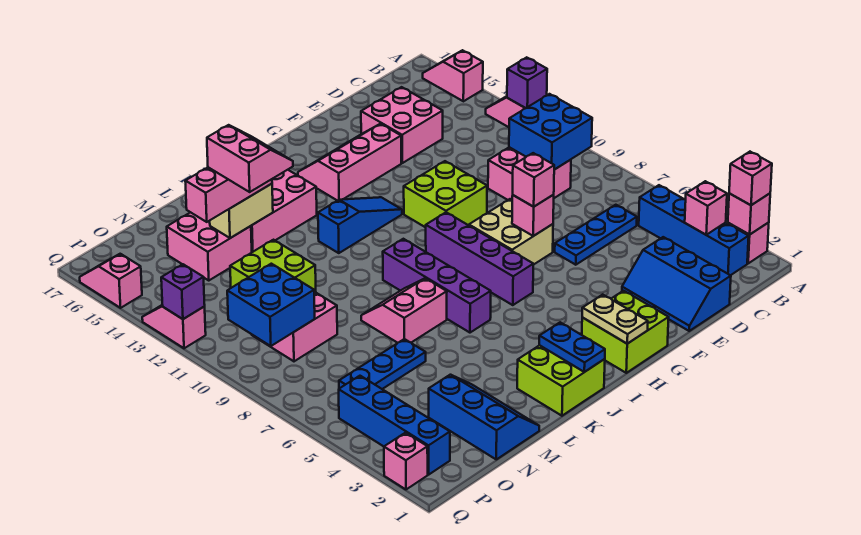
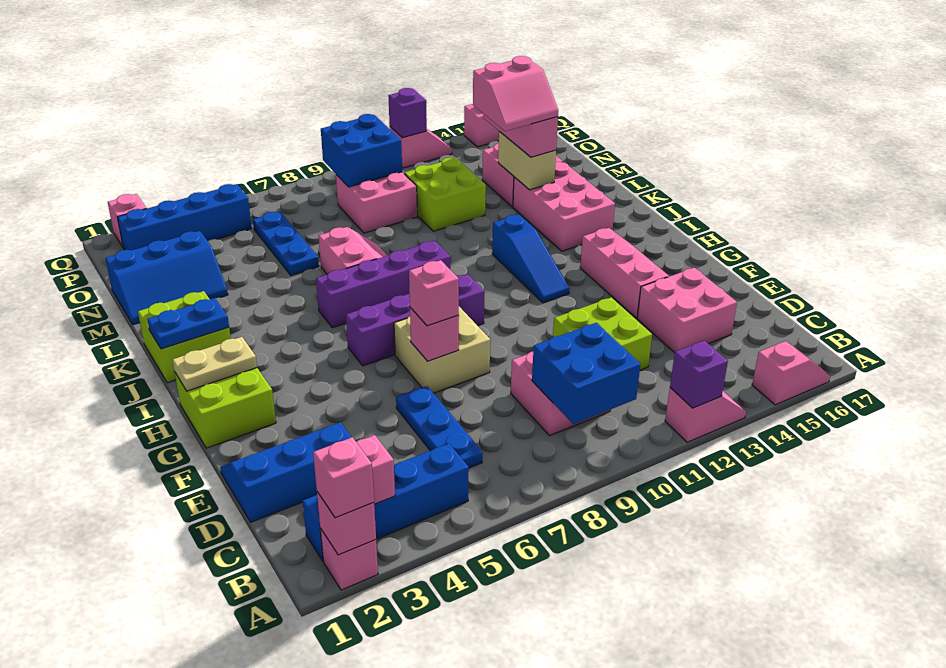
lime brick F10:G11 level 1 -> lime brick D11:E12 level 1

